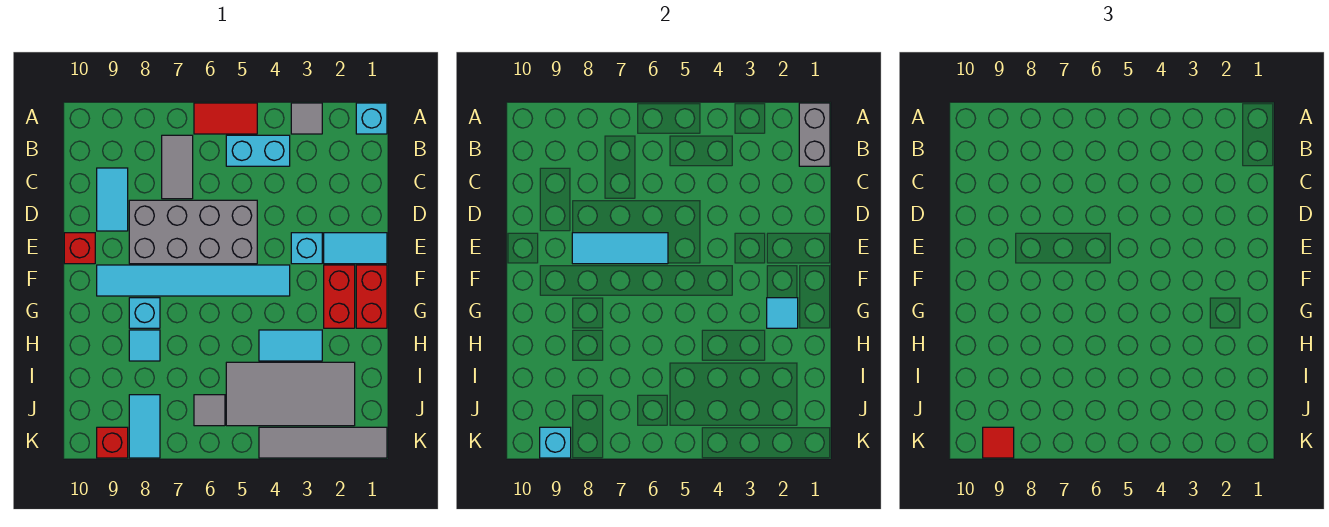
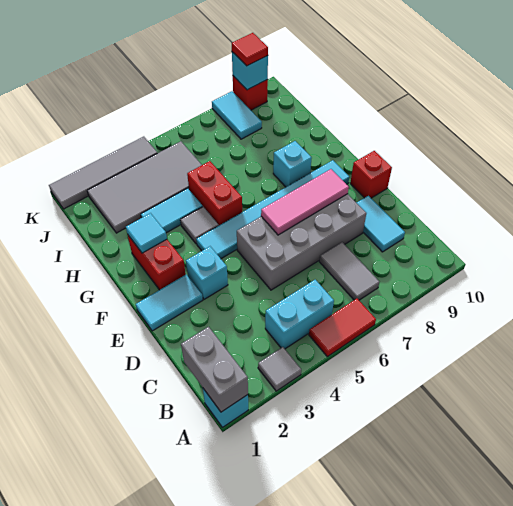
cyan tile E6:E8 level 2 -> pink tile E6:E8 level 2
red brick F1:G1 level 1 -> red brick G5:H5 level 1
cyan tile H8 level 1 -> none
grey tile J6 level 1 -> grey tile G4 level 1

